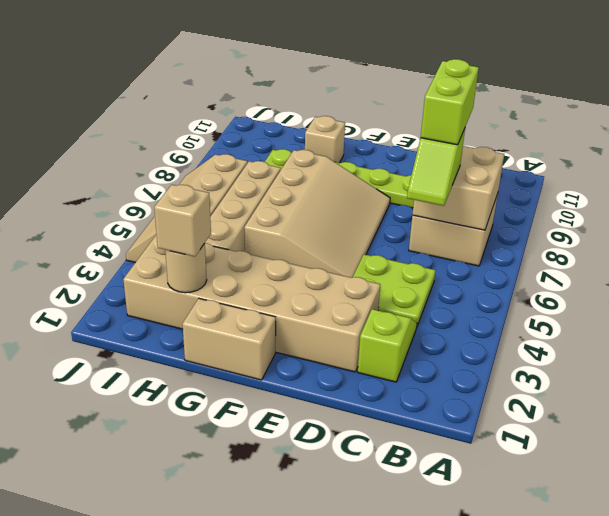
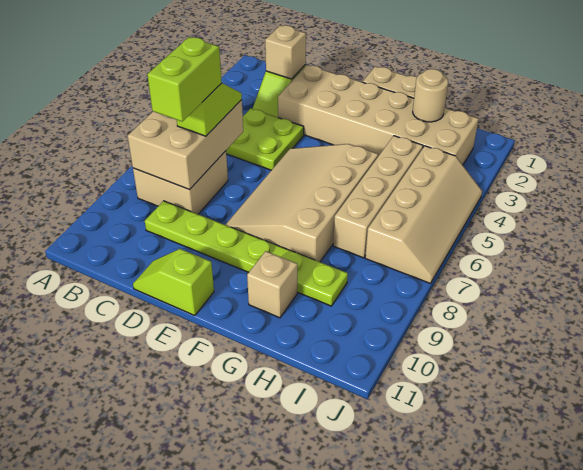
tan brick B7:C8 level 2 -> tan brick B6:C8 level 2
none -> lime slope D11:E11 level 1 top E
tan brick H2 level 3 -> tan brick C2 level 2

